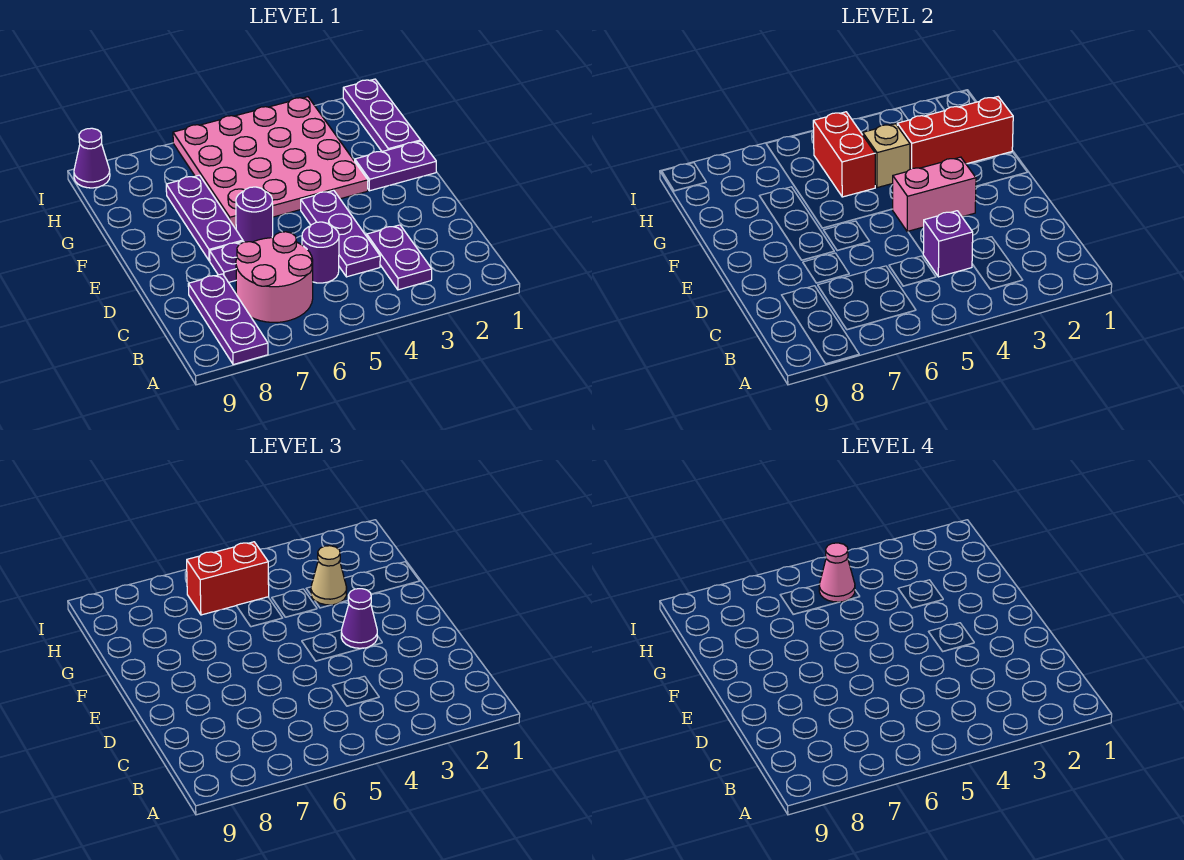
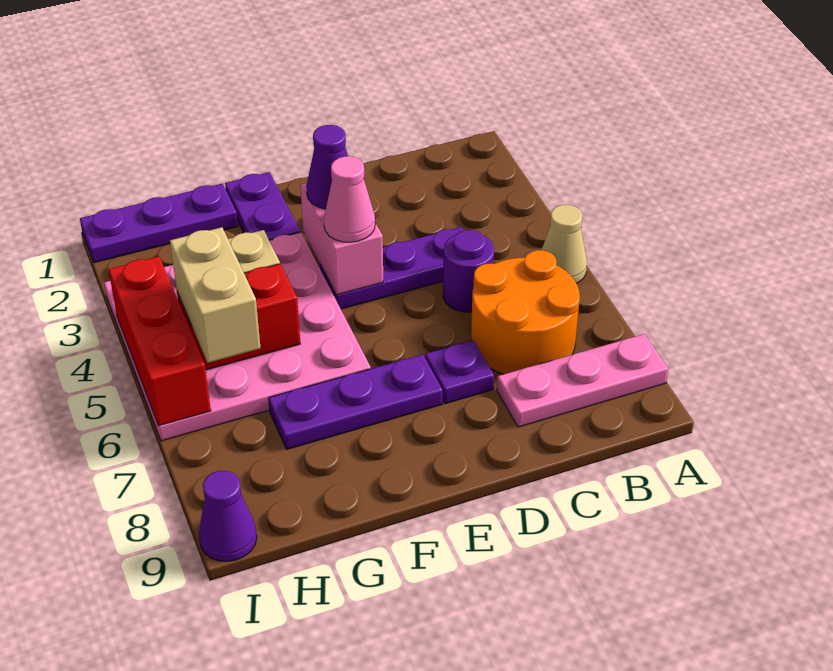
purple plate A8:C8 level 1 -> pink plate A8:C8 level 1
purple plate B3:C3 level 1 -> none
pink round brick B6:C7 level 1 -> orange round brick B6:C7 level 1
purple brick C4 level 2 -> none
purple round brick E6 level 1 -> none
red brick G1:G3 level 2 -> red brick I4:I6 level 2
tan cone G3 level 3 -> tan cone A5 level 1
red brick H5:H6 level 3 -> tan brick H5:H6 level 3
pink cone H5 level 4 -> pink cone E4 level 3

